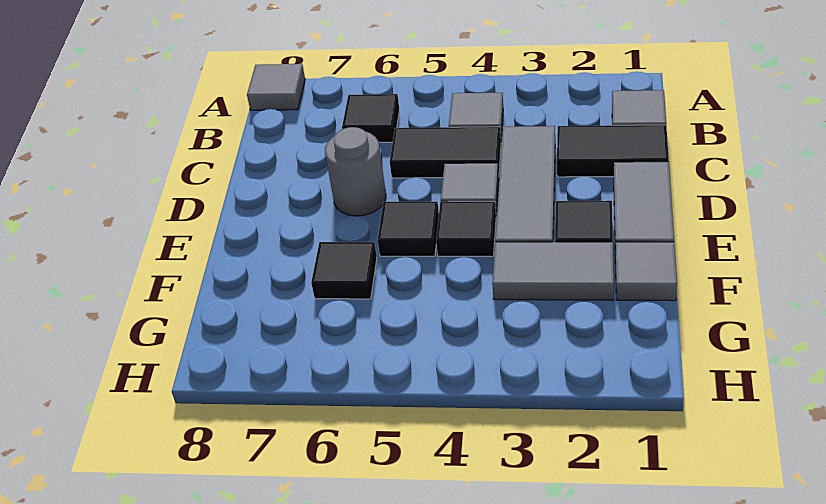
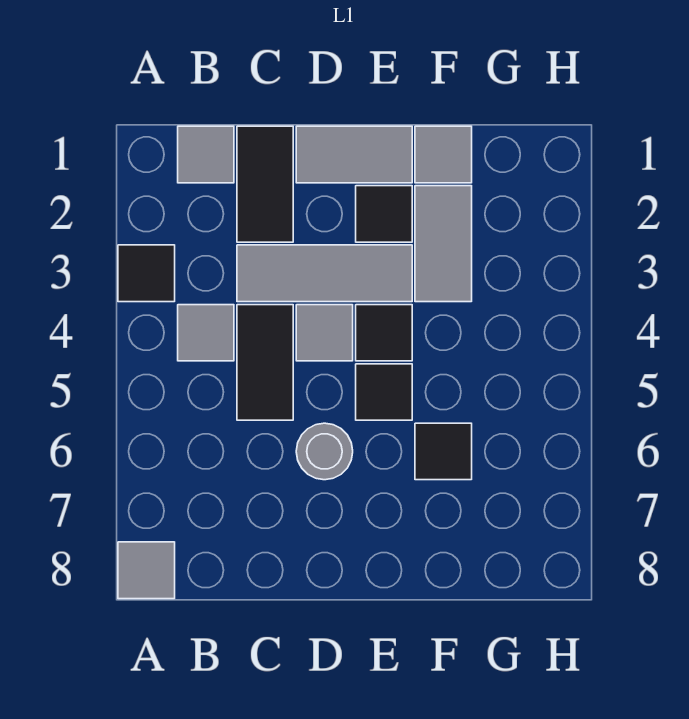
black tile B6 level 1 -> black tile A3 level 1

